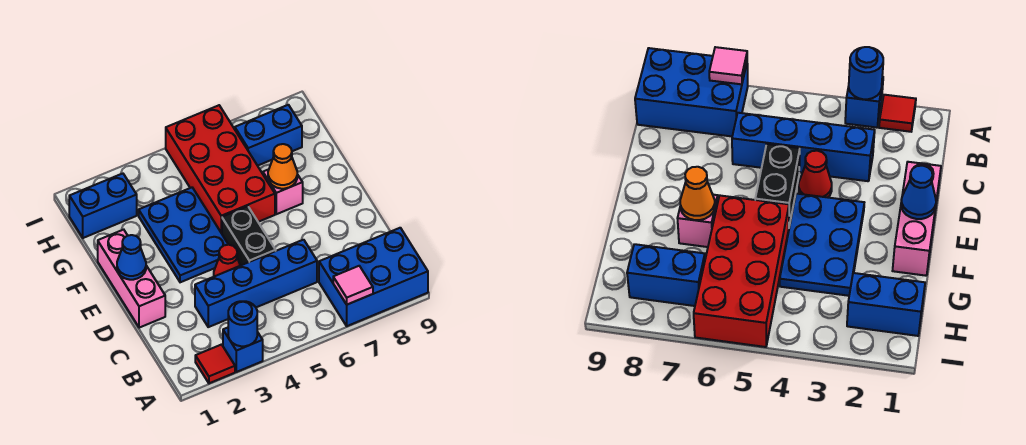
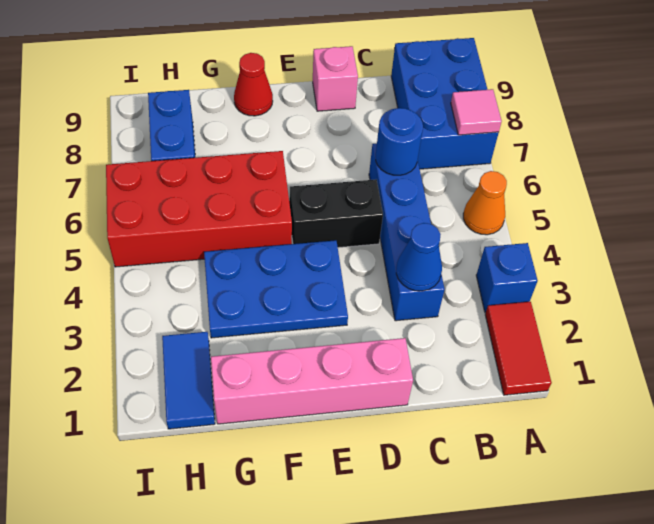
red tile A2 level 1 -> red tile A1:A2 level 1
blue round brick A3 level 2 -> blue round brick C6 level 2
pink brick D1:F1 level 1 -> pink brick D1:G1 level 1
red cone D4 level 1 -> red cone F9 level 1
blue cone E1 level 2 -> blue cone C3 level 2
pink brick F7 level 1 -> pink brick D9 level 1
orange cone F7 level 2 -> orange cone A5 level 1
blue brick H1:H2 level 1 -> blue tile H1:H2 level 1

